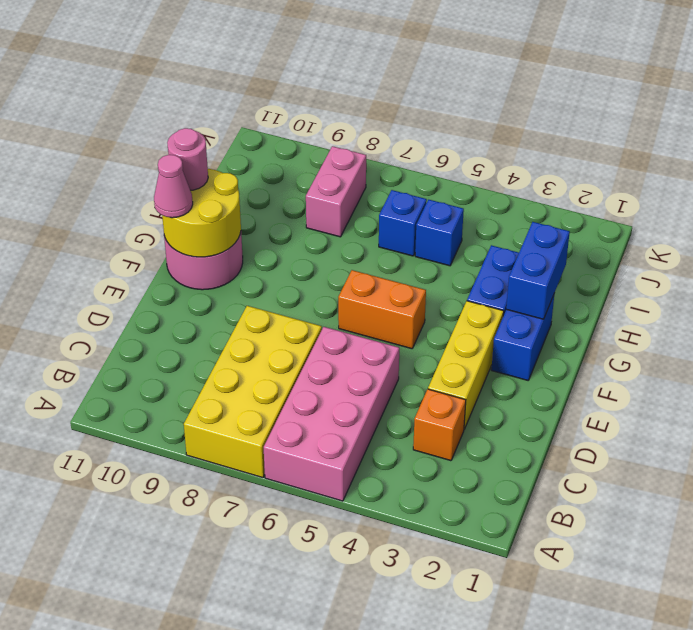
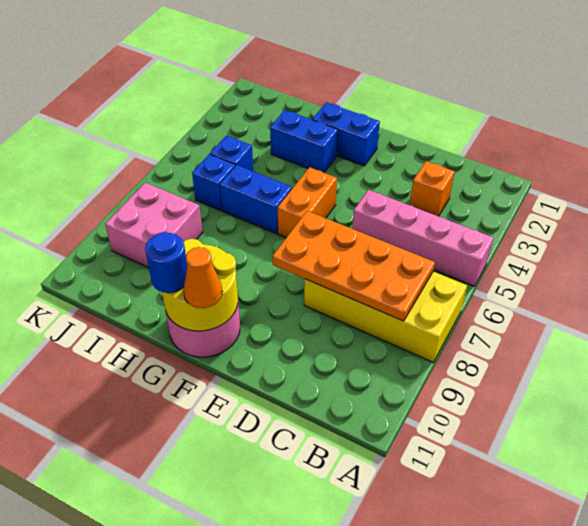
pink brick A5:D6 level 1 -> pink brick A5:D5 level 1
none -> orange plate B7:E8 level 2
yellow brick D3:F3 level 1 -> none
pink cone F11 level 3 -> orange cone F11 level 3
blue brick G2:H2 level 2 -> blue brick G6:H6 level 1
pink round brick G11 level 3 -> blue round brick G11 level 3
pink brick I8:J8 level 1 -> pink brick I8:J9 level 1

